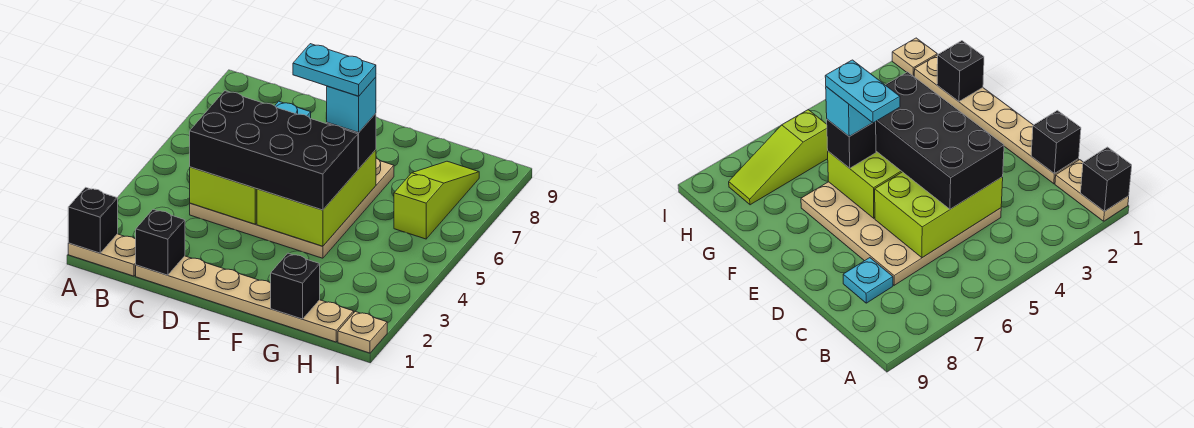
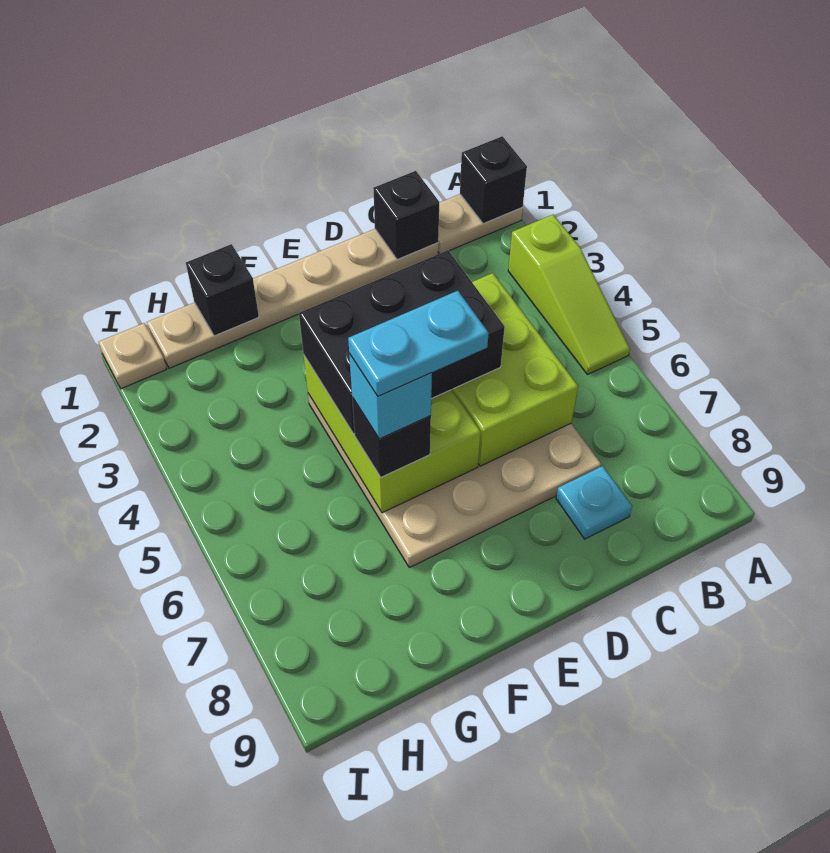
black brick C4:F5 level 3 -> black brick D4:F5 level 3
lime slope H6:H8 level 1 top 6 -> lime slope A3:A5 level 1 top 3

